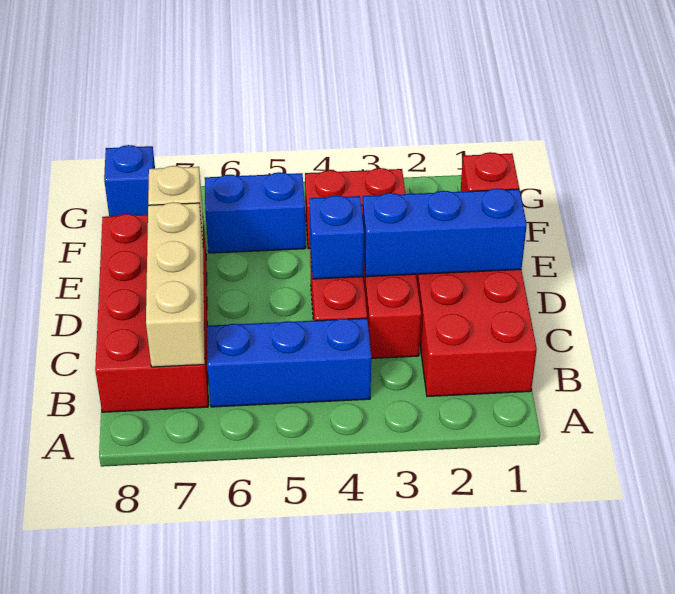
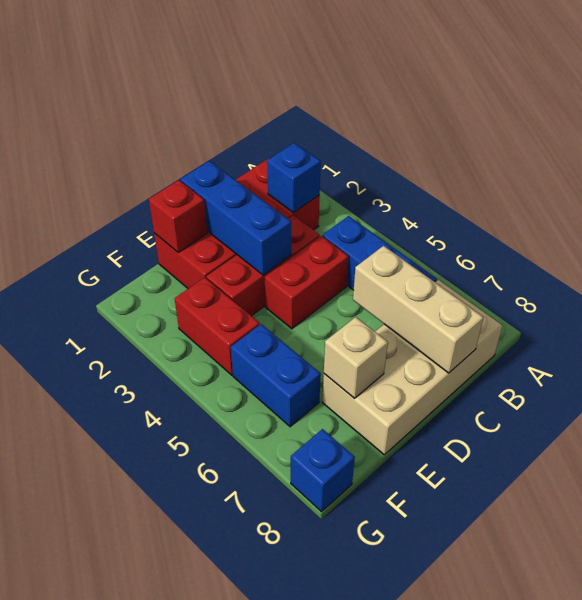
red brick B7:E8 level 1 -> tan brick B7:E8 level 1
tan brick B7:D7 level 2 -> tan brick C6:C8 level 2
blue brick D4 level 2 -> blue brick B2 level 2

